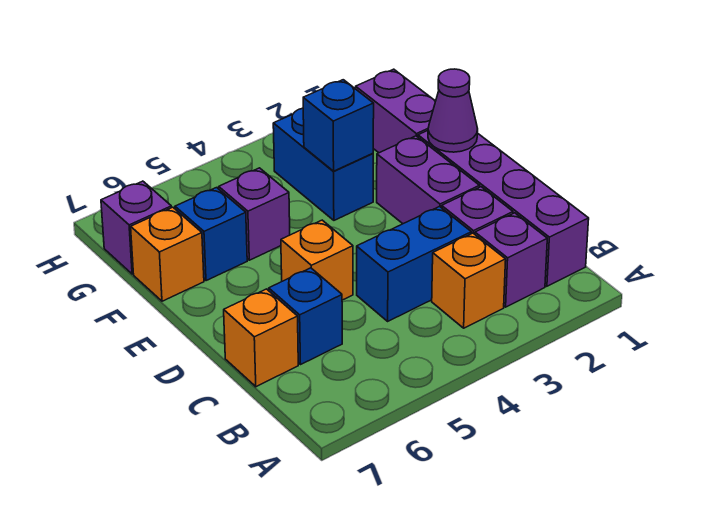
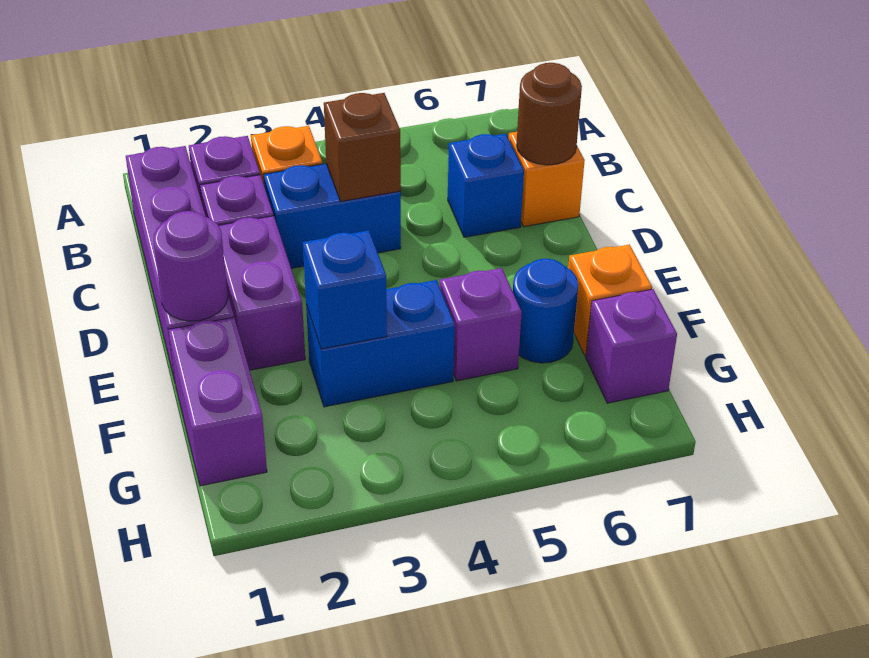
none -> brown brick C4 level 2
none -> brown round brick C7 level 2
orange brick D5 level 1 -> none
purple cone E1 level 2 -> purple round brick E1 level 2
blue brick F3:G3 level 1 -> blue brick F3:F4 level 1
blue brick F6 level 1 -> blue round brick F6 level 1

